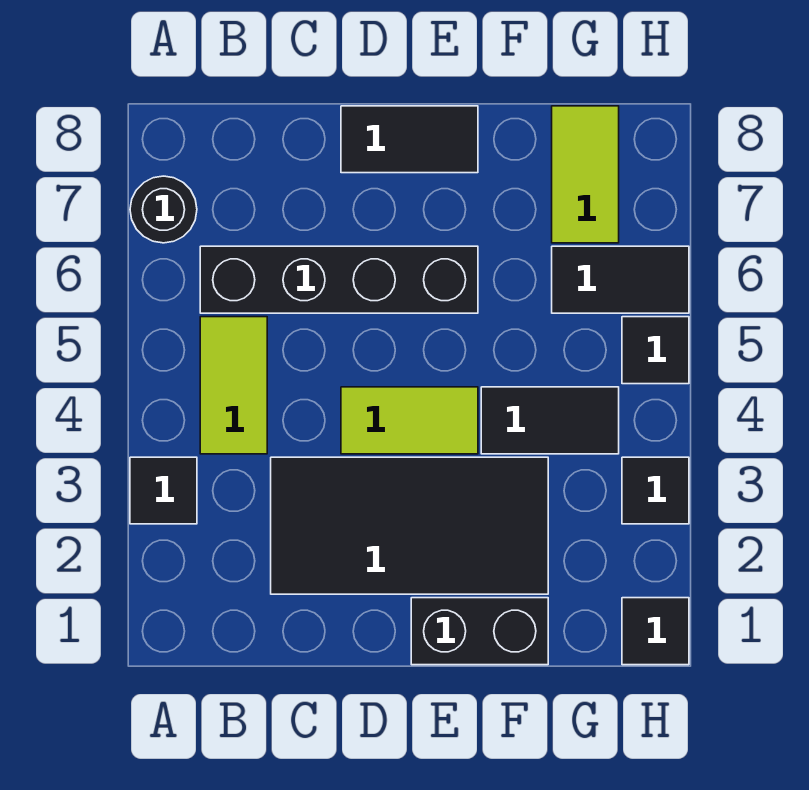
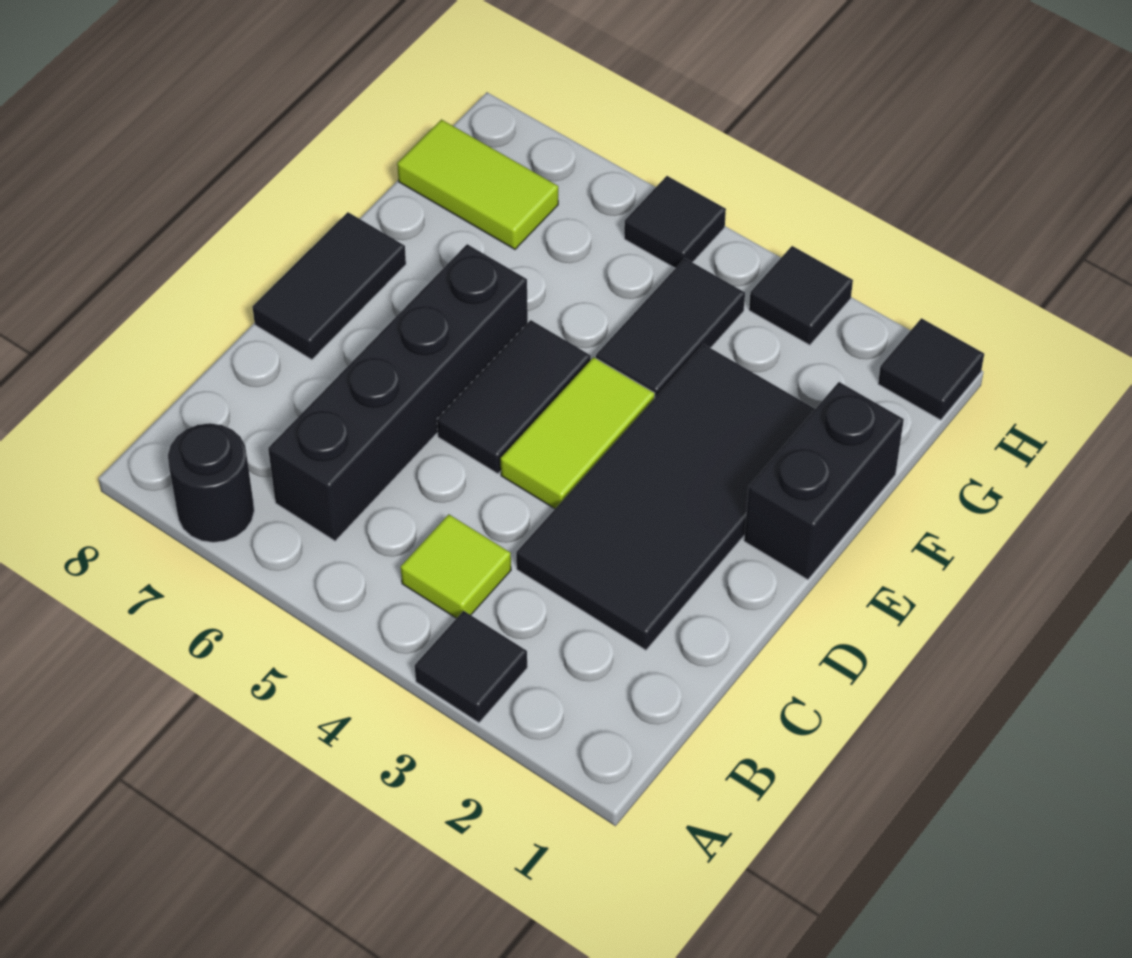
lime tile B4:B5 level 1 -> lime tile B4 level 1
black tile G6:H6 level 1 -> black tile D5:E5 level 1

